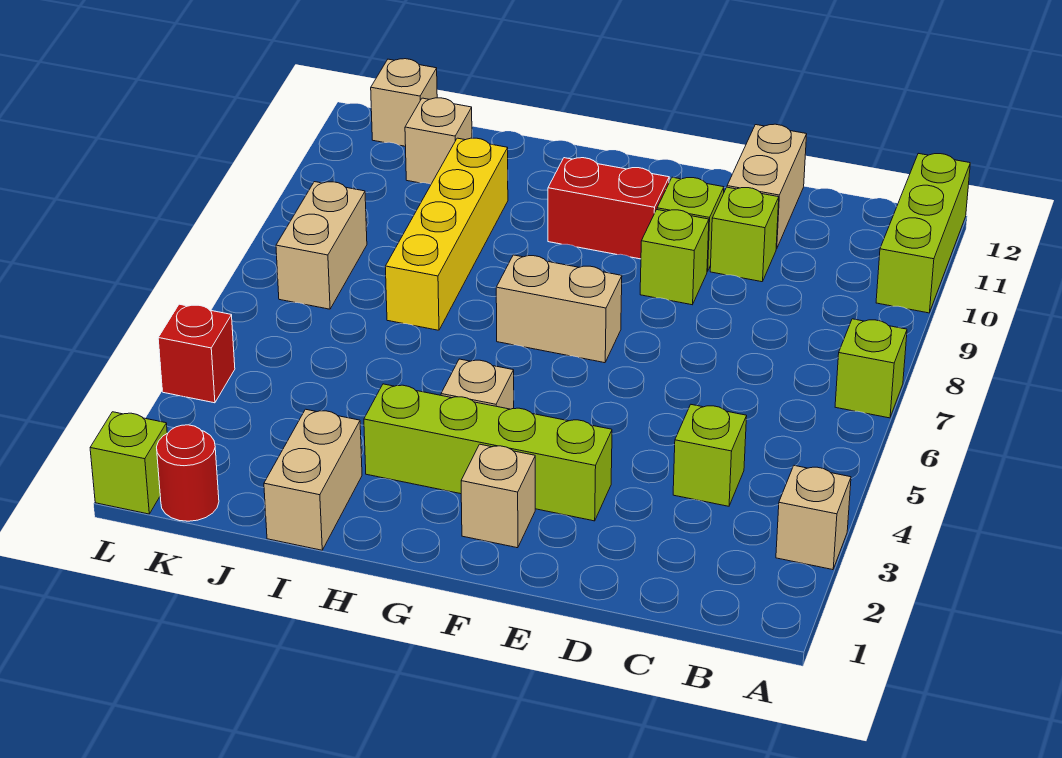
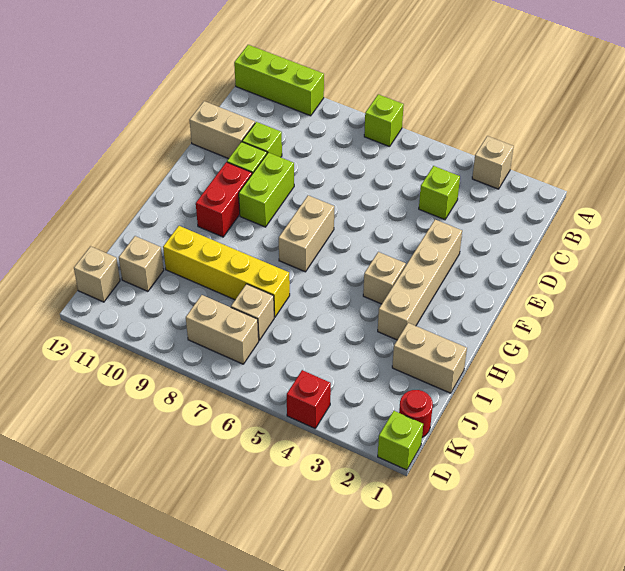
lime brick E3:H3 level 1 -> tan brick E3:H3 level 1
lime brick E9 level 1 -> lime brick E9:F9 level 1
tan brick F2 level 1 -> tan brick J7 level 1

